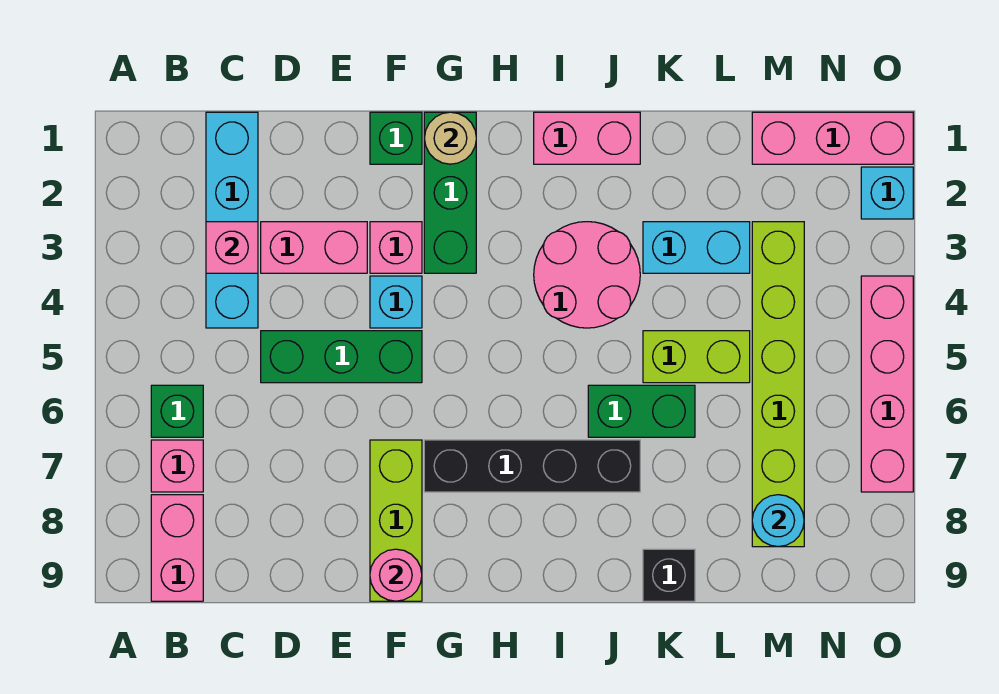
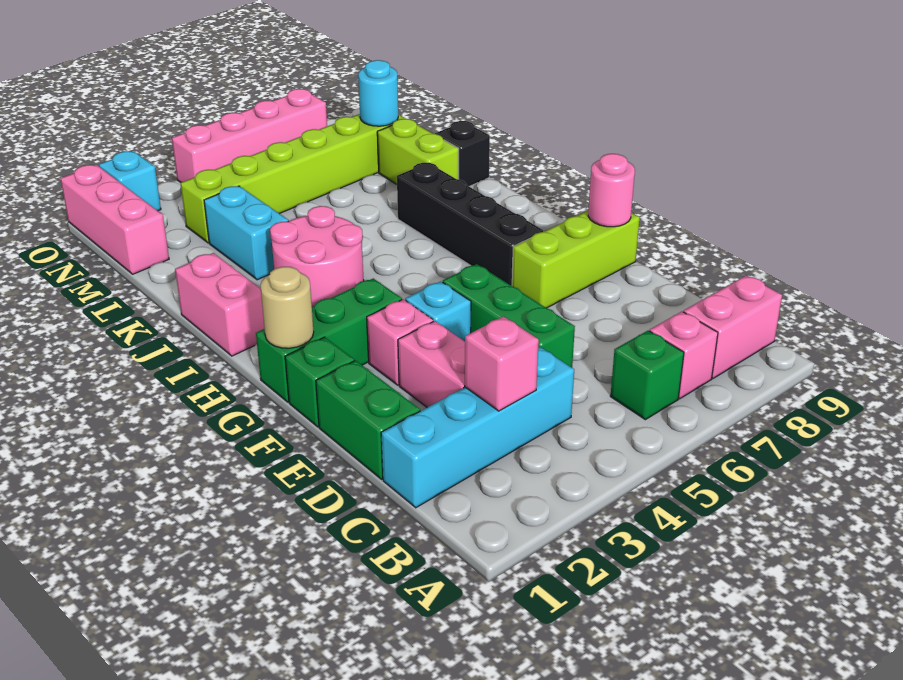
green brick J6:K6 level 1 -> green brick D1:E1 level 1
lime brick K5:L5 level 1 -> lime brick K8:L8 level 1

